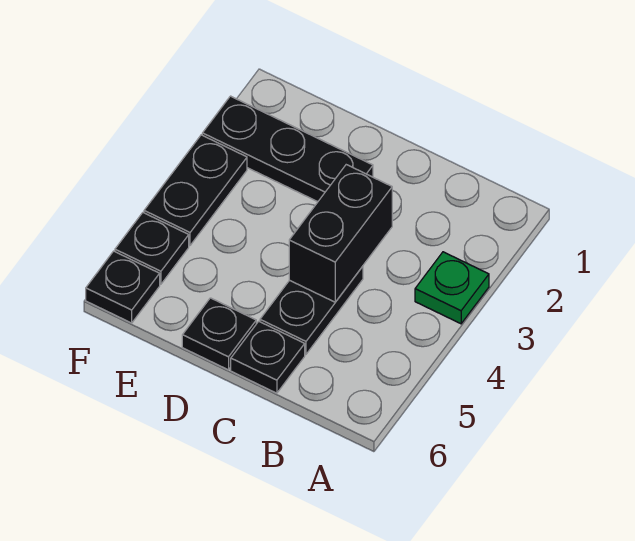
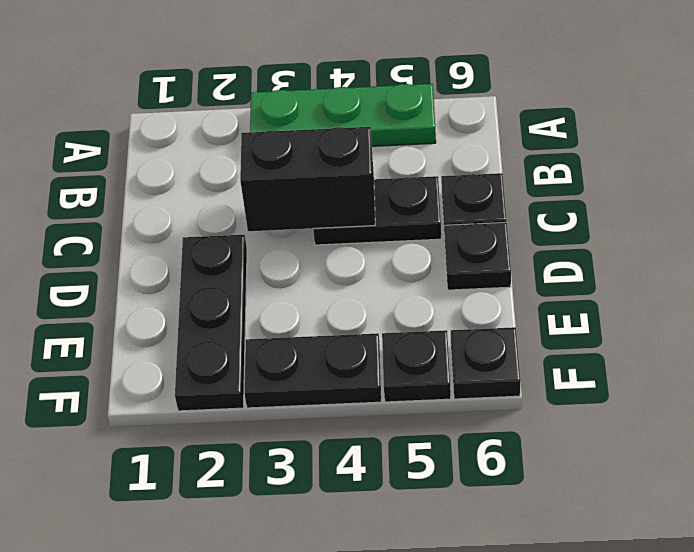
green plate A3 level 1 -> green plate A3:A5 level 1

